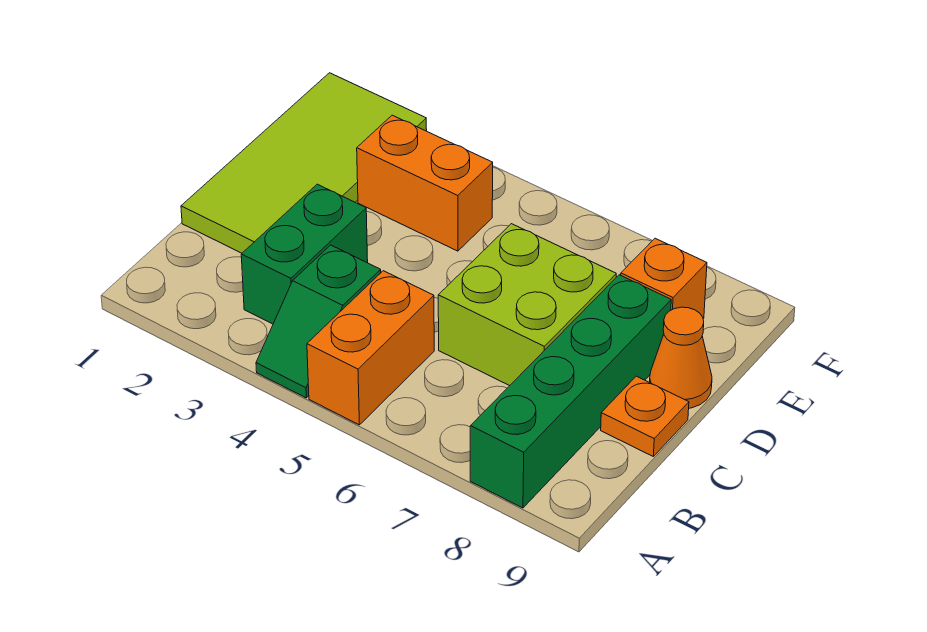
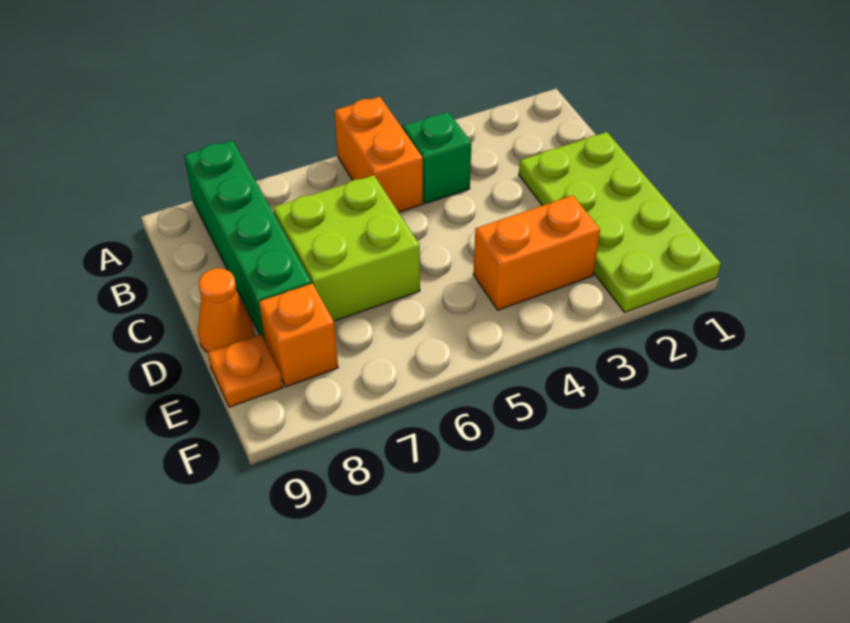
green brick B3:C3 level 1 -> none
lime tile C1:F2 level 1 -> lime plate C1:F2 level 1
orange plate C9 level 1 -> orange plate E9 level 1

